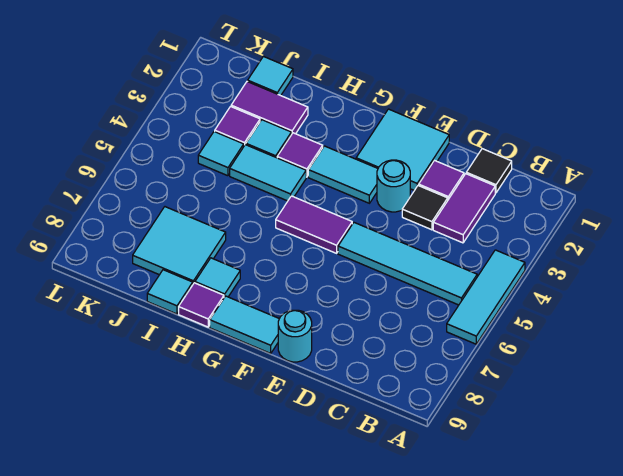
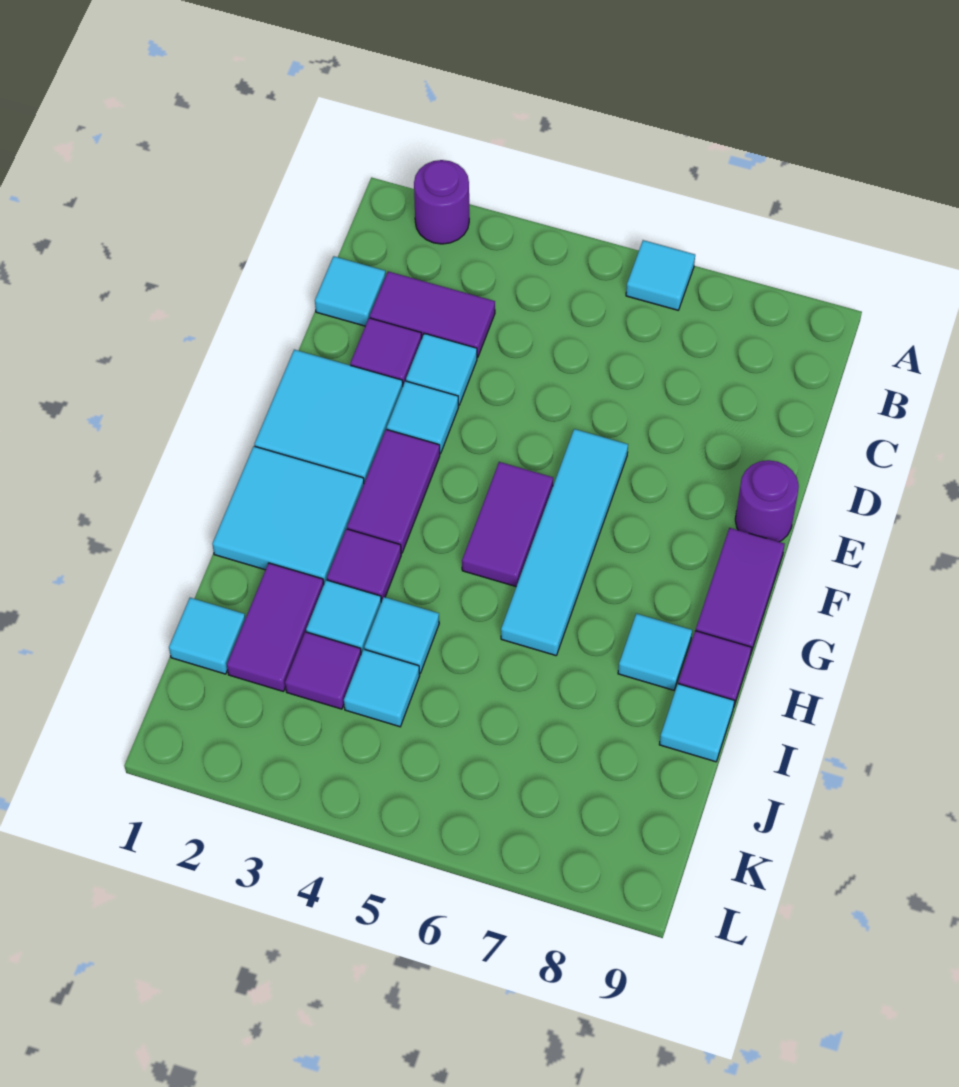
none -> purple round brick A2 level 1
cyan tile A4:A6 level 1 -> cyan tile A6 level 1
cyan tile B5:E5 level 1 -> cyan tile E6:H6 level 1
black tile C1 level 1 -> cyan tile C1 level 1
black tile D3 level 1 -> cyan tile D3 level 1
cyan round brick E3 level 1 -> cyan tile E3 level 1
cyan round brick E9 level 1 -> purple round brick E9 level 1
cyan tile F3:G3 level 1 -> purple tile F3:G3 level 1
cyan tile F9:G9 level 1 -> purple tile F9:G9 level 1
cyan tile H4:I4 level 1 -> cyan tile I4 level 1
cyan tile I7:J8 level 1 -> cyan tile G1:H2 level 1

